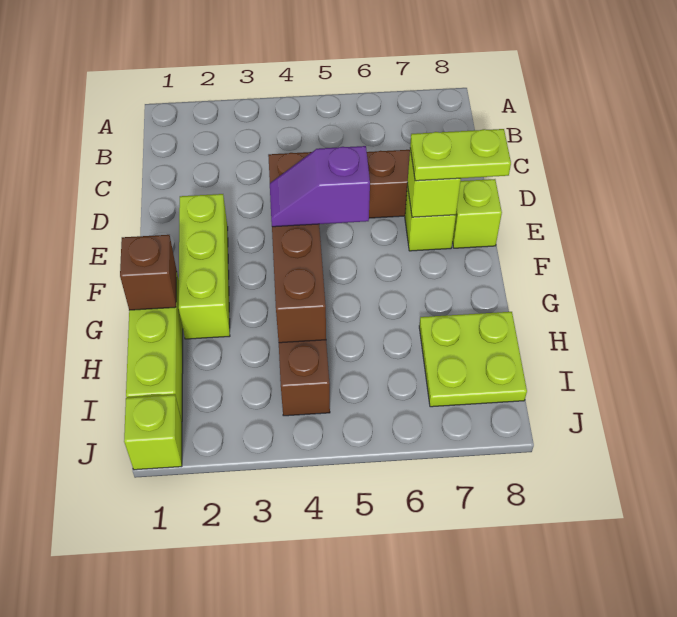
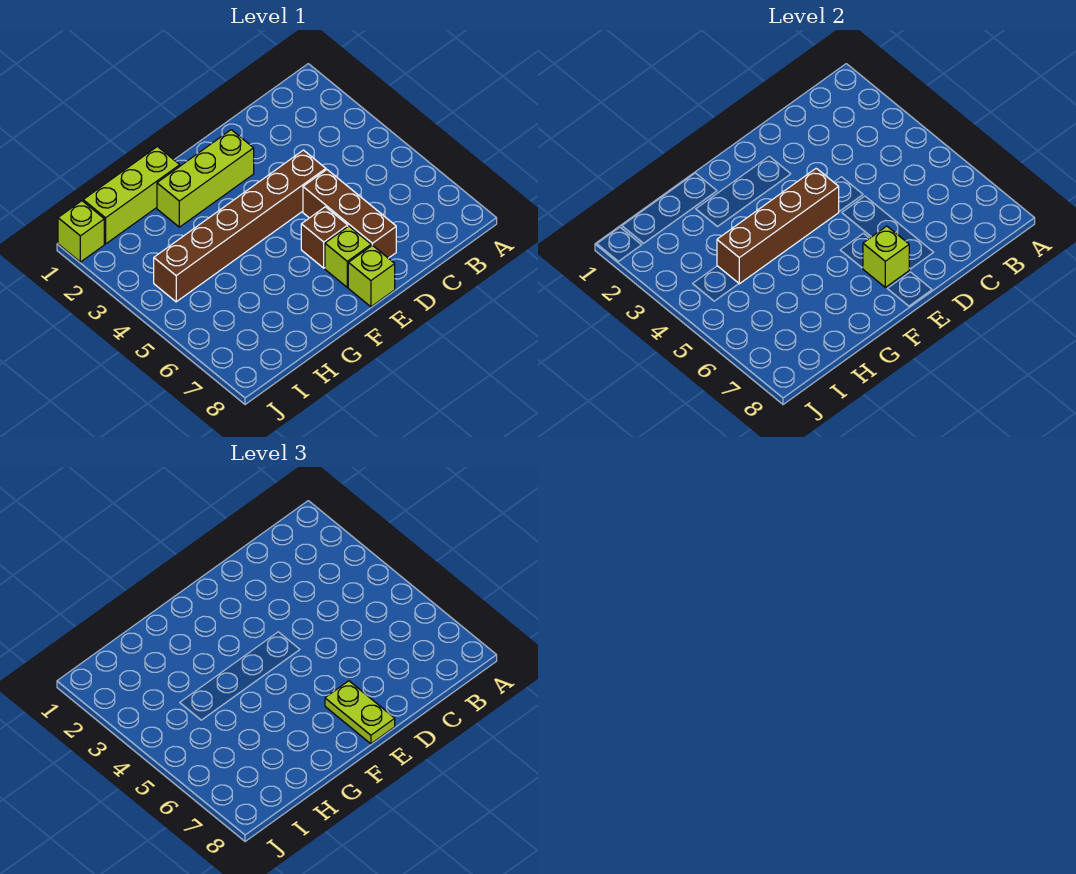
purple slope F4:F5 level 3 top 5 -> none
brown brick G1 level 2 -> brown brick E6 level 1
lime plate H7:I8 level 1 -> none

